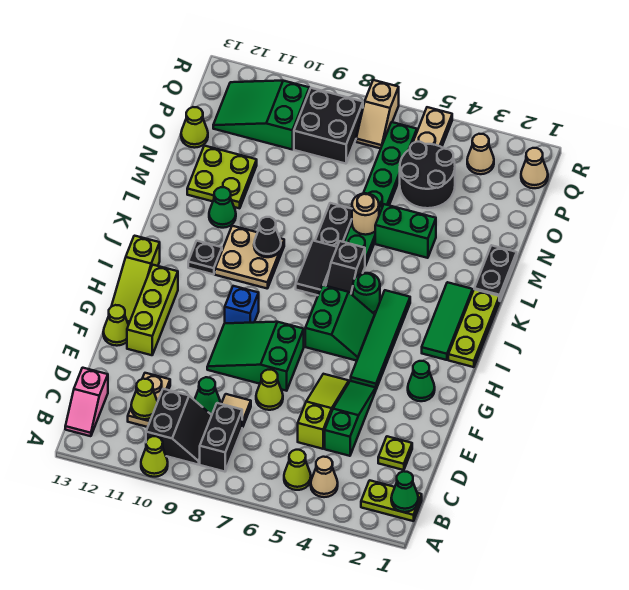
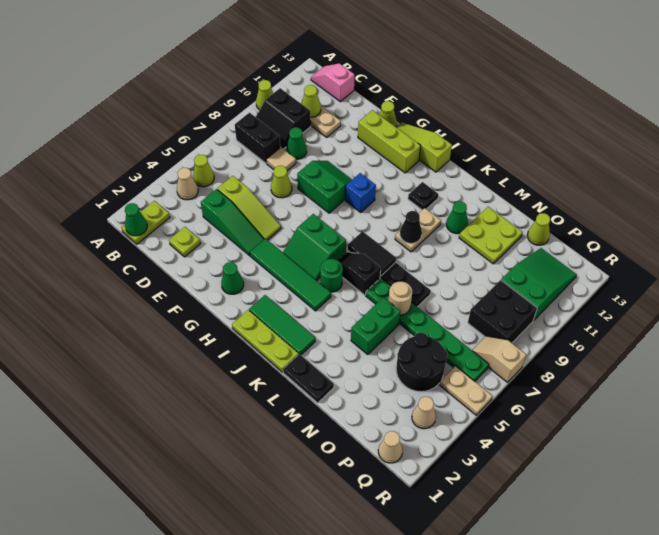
green slope F7:G9 level 1 top 7 -> green slope F8:G9 level 1 top 8
tan plate J9:K10 level 1 -> tan plate K9:K10 level 1

